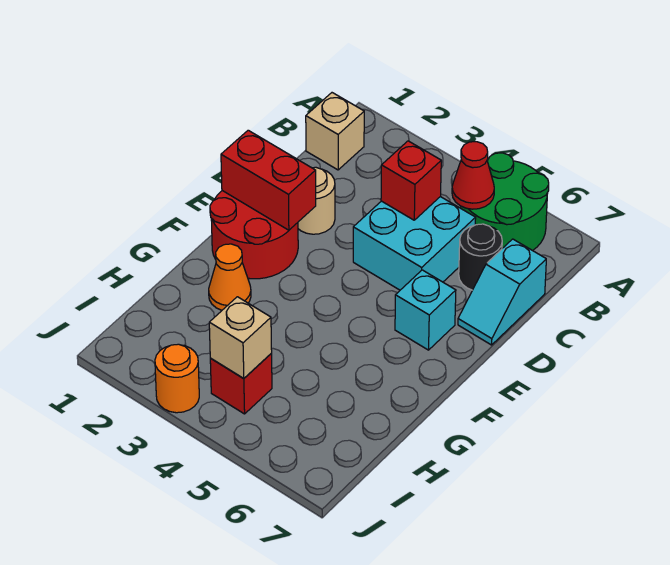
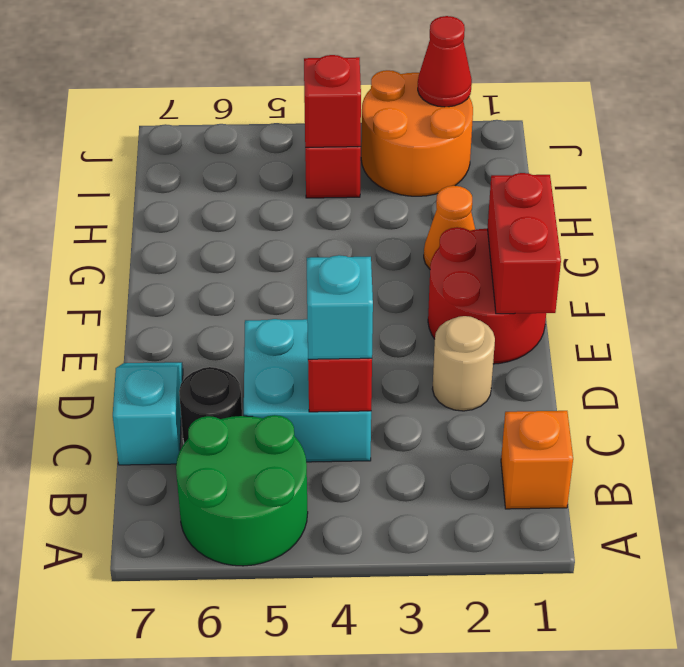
tan brick B1 level 1 -> orange brick B1 level 1
red cone B5 level 2 -> red cone J2 level 2
red brick E1:E2 level 2 -> red brick E1:F1 level 2
cyan brick E6 level 1 -> cyan brick C4 level 3
tan brick I4 level 2 -> red brick I4 level 2
orange round brick J3 level 1 -> orange round brick I2:J3 level 1

